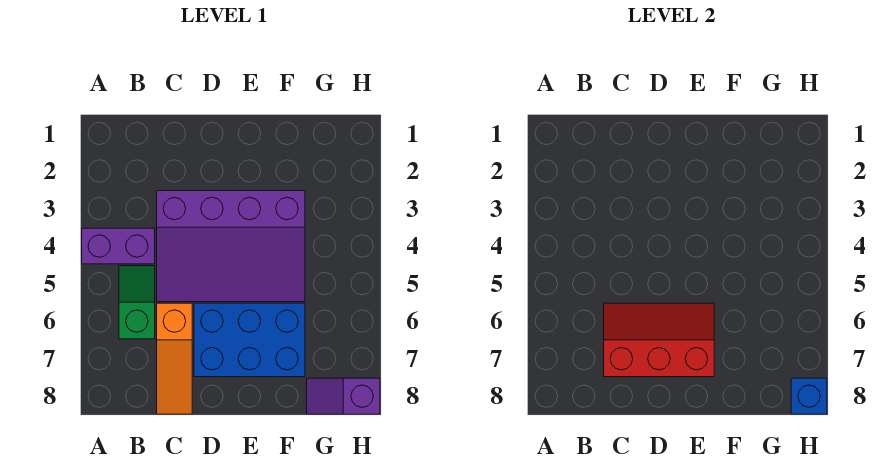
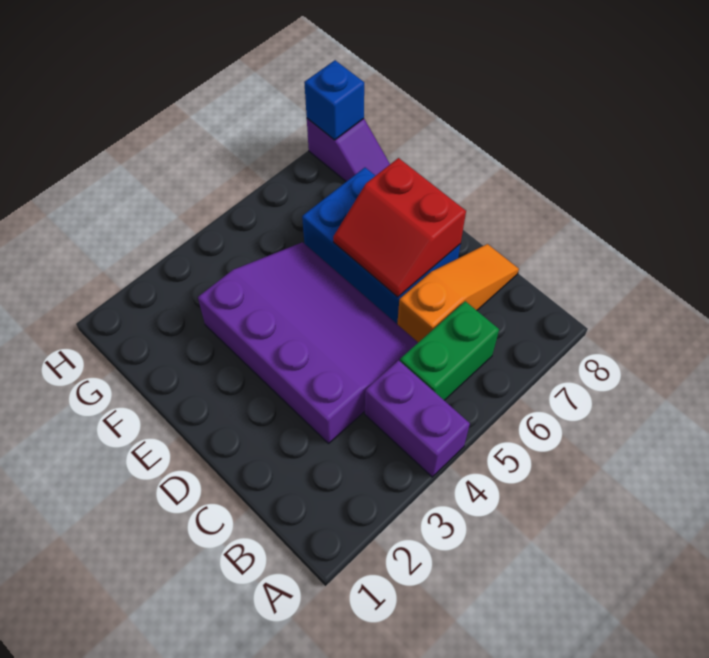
green slope B5:B6 level 1 top 6 -> green brick B5:B6 level 1
red slope C6:E7 level 2 top 7 -> red slope D6:E7 level 2 top 7

